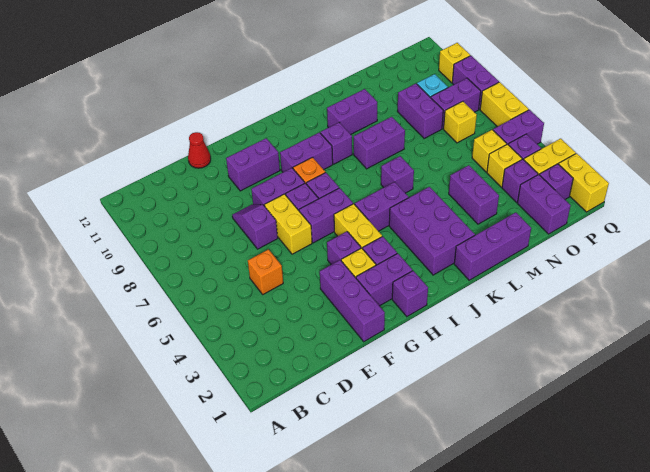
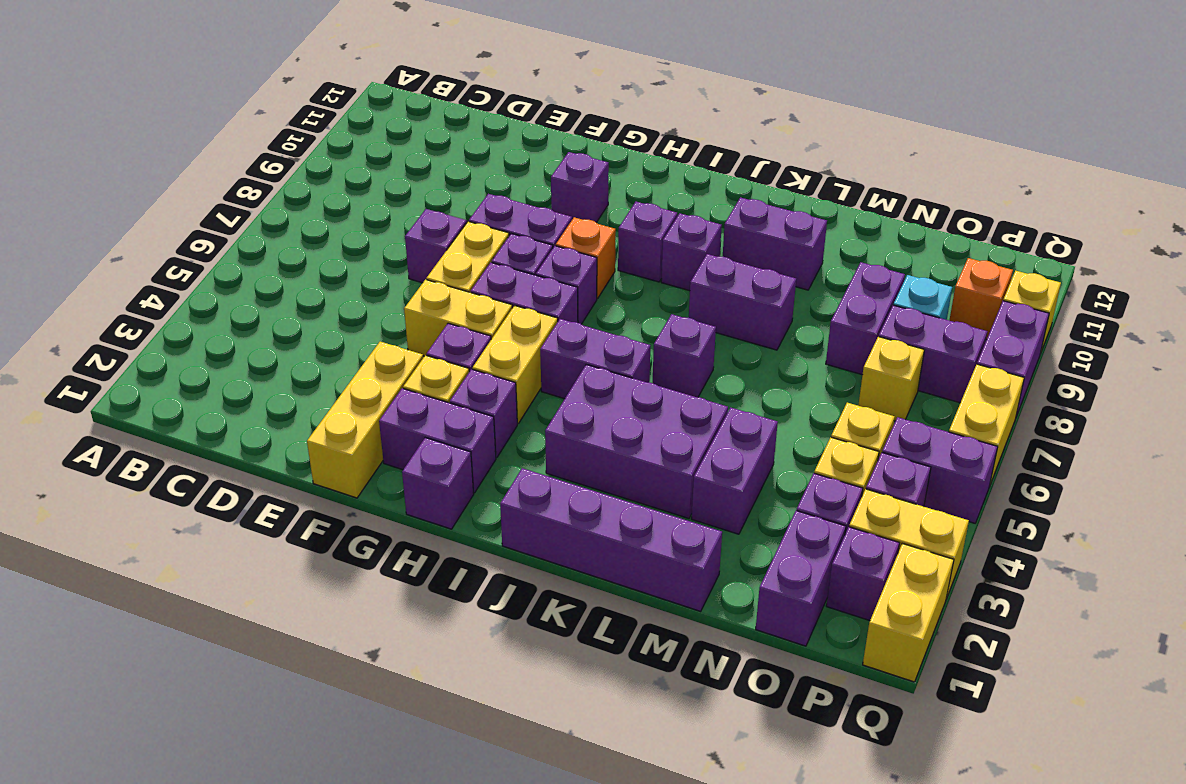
orange brick D5 level 1 -> orange brick P10 level 1
red cone E12 level 1 -> none
purple brick F1:F3 level 1 -> yellow brick F1:F3 level 1
none -> yellow brick F5:G5 level 1
purple brick F10:G10 level 1 -> purple brick G10 level 1
purple brick H9:I9 level 1 -> purple brick I9 level 1
purple brick J2:K4 level 1 -> purple brick J3:L4 level 1
purple brick K1:M1 level 1 -> purple brick J1:M1 level 1

